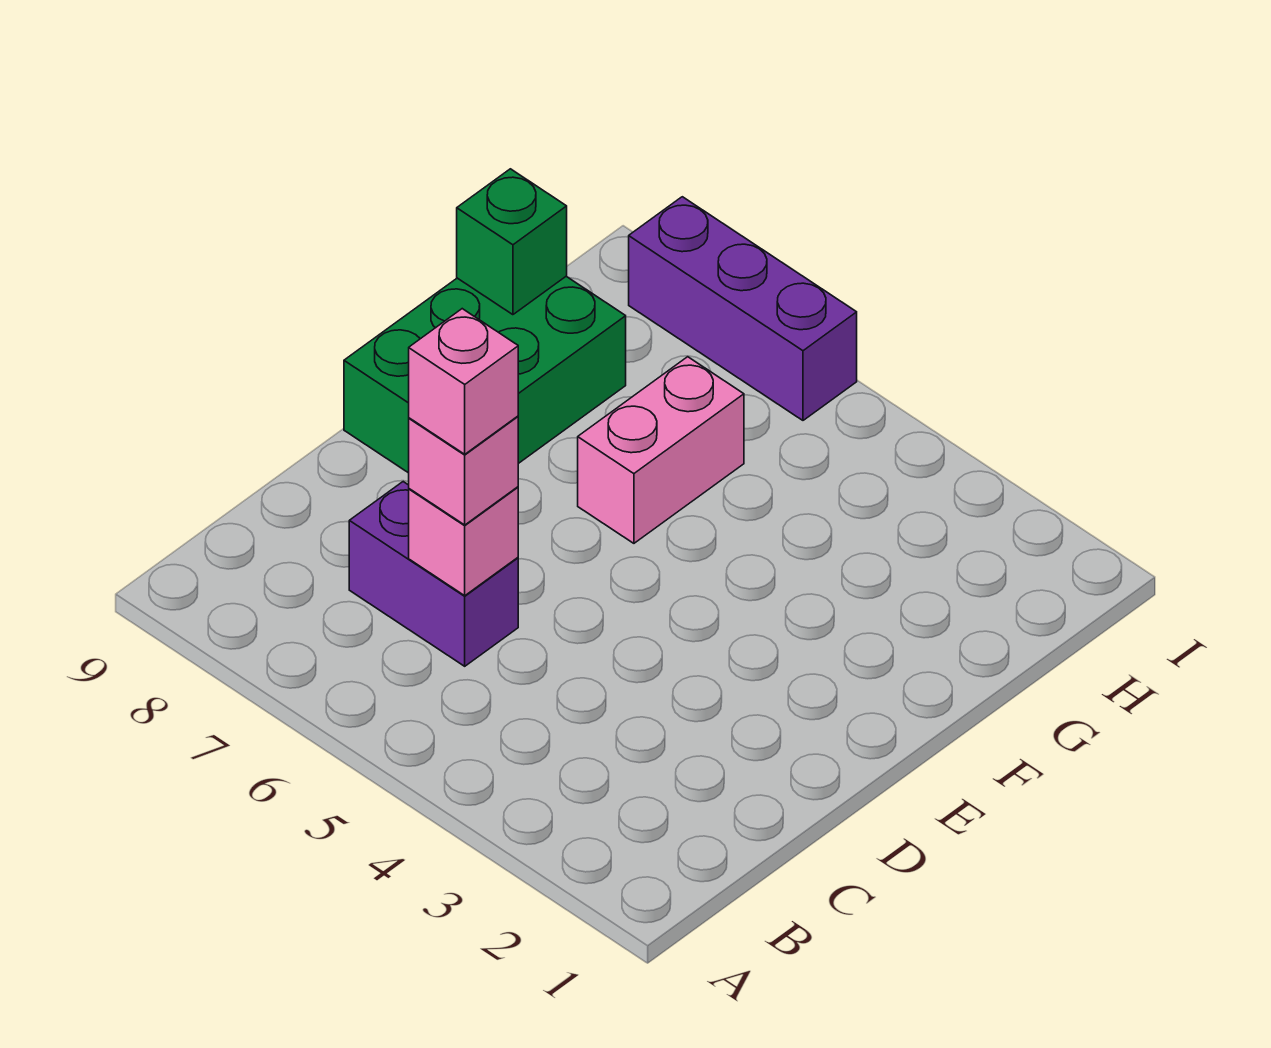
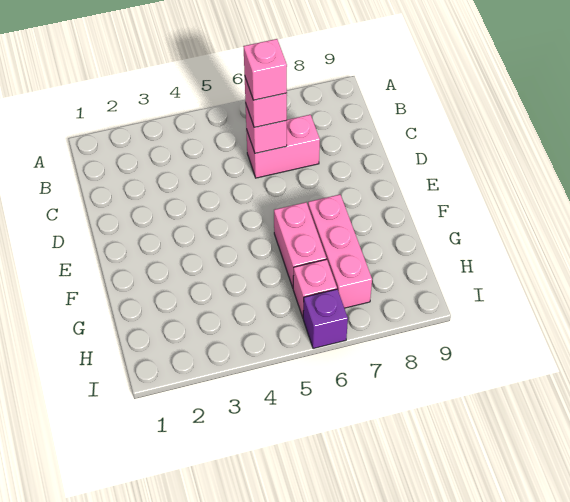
purple brick C6:C7 level 1 -> pink brick C6:C7 level 1
green brick E8:G9 level 1 -> none
none -> pink brick F7:H7 level 1
green brick G9 level 2 -> none
none -> pink brick H6 level 1
purple brick I6:I8 level 1 -> purple brick I6 level 1

